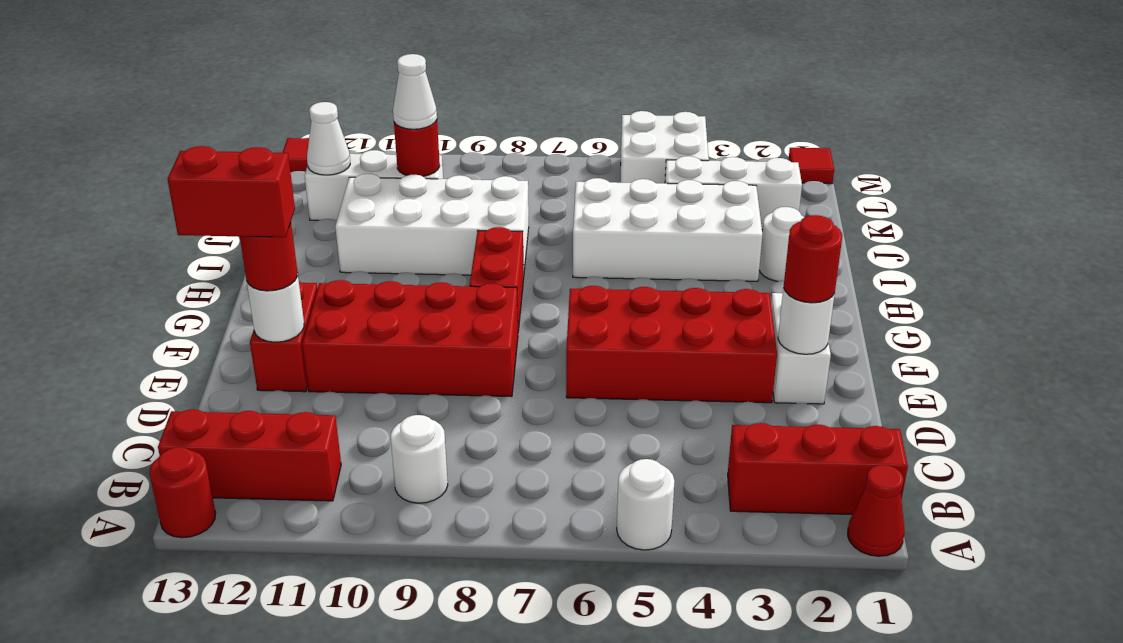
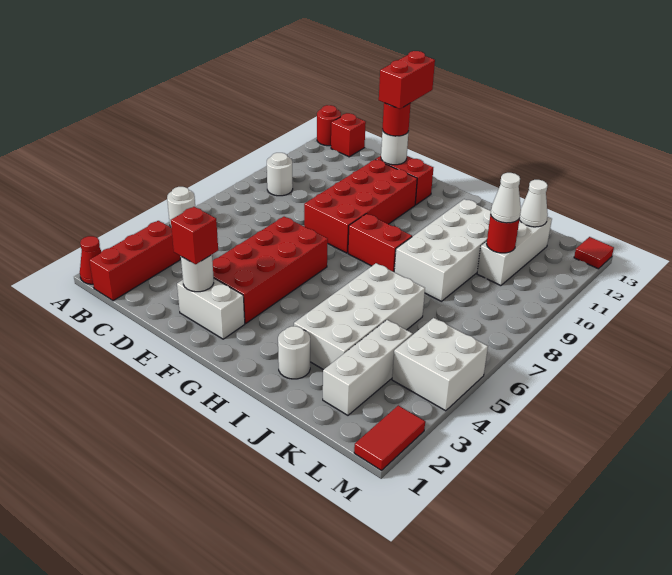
red brick B11:B13 level 1 -> red brick B13 level 1
red round brick E2 level 3 -> red brick E2 level 3
red tile M1 level 1 -> red tile M1:M2 level 1

